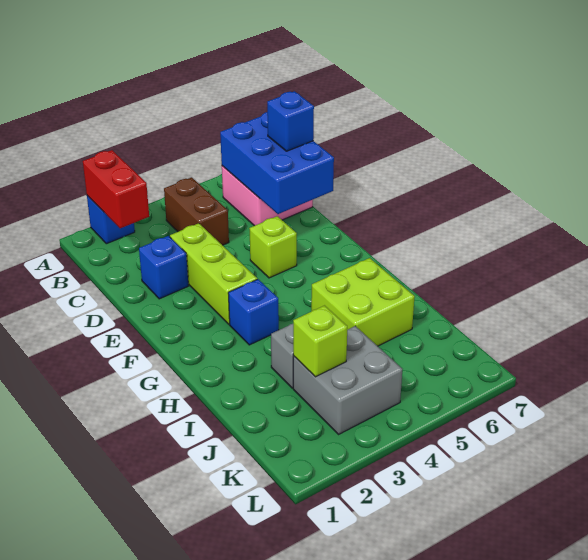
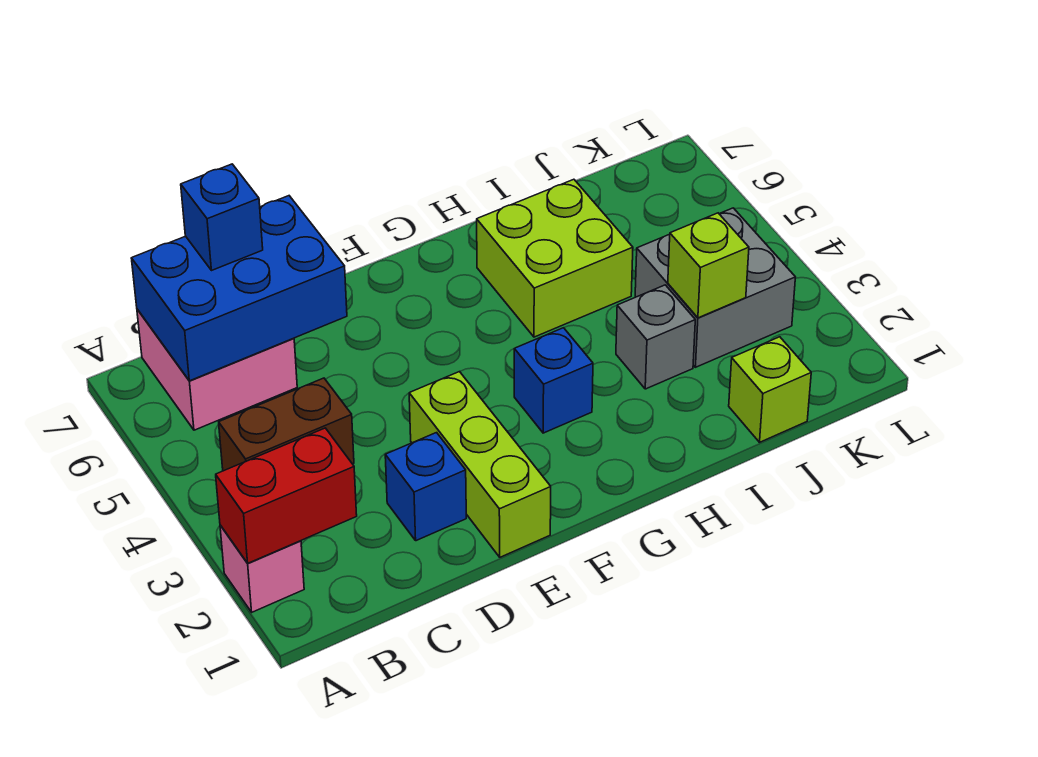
blue brick A2 level 1 -> pink brick A2 level 1
lime brick D3:F3 level 1 -> lime brick E1:E3 level 1
lime brick E5 level 1 -> lime brick J1 level 1

